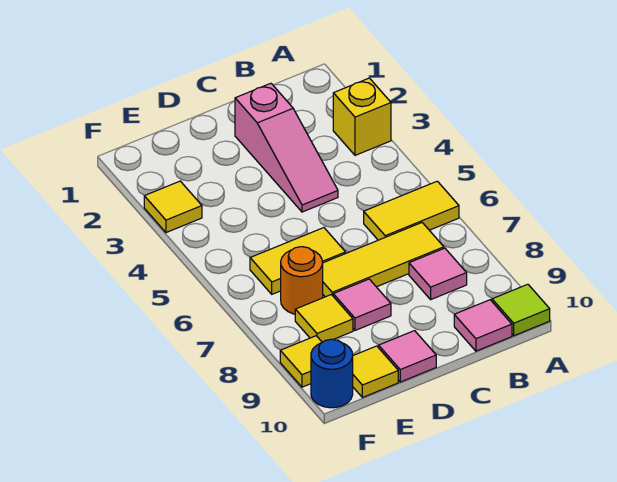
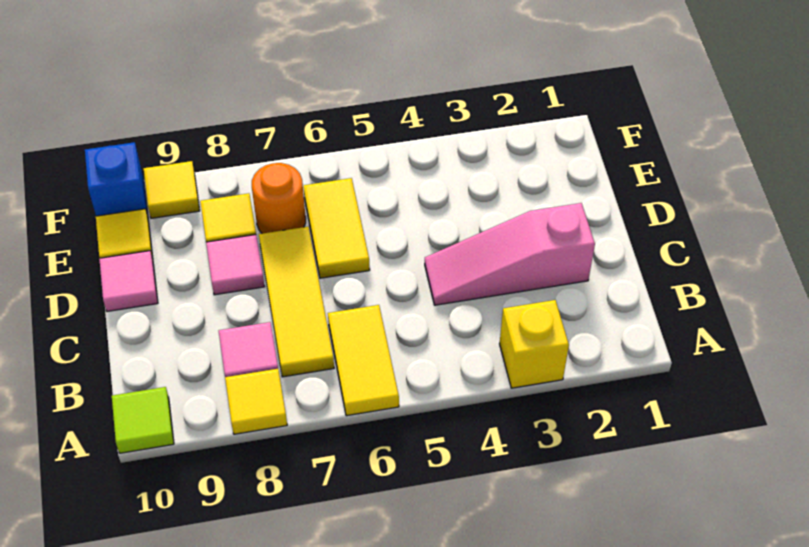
pink tile B10 level 1 -> none
yellow tile F3 level 1 -> yellow tile A8 level 1
blue round brick F10 level 1 -> blue brick F10 level 1

